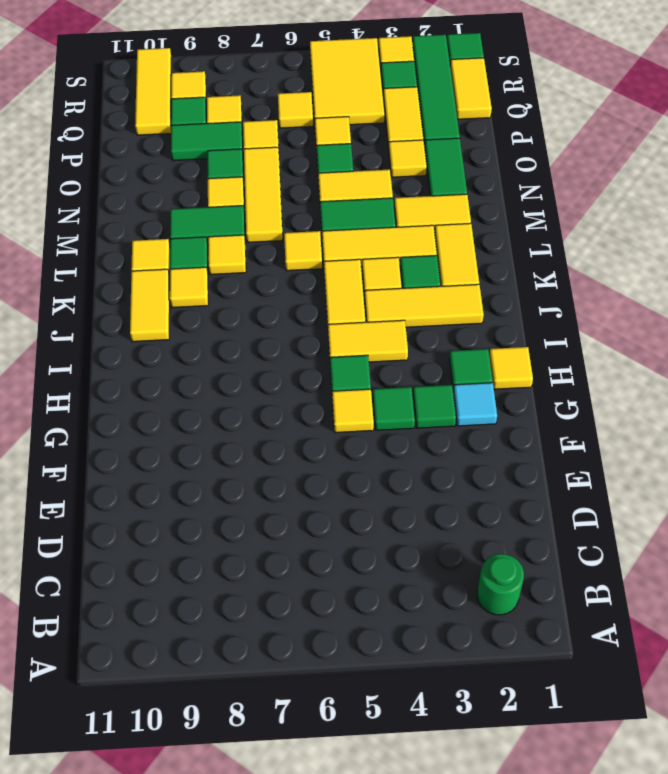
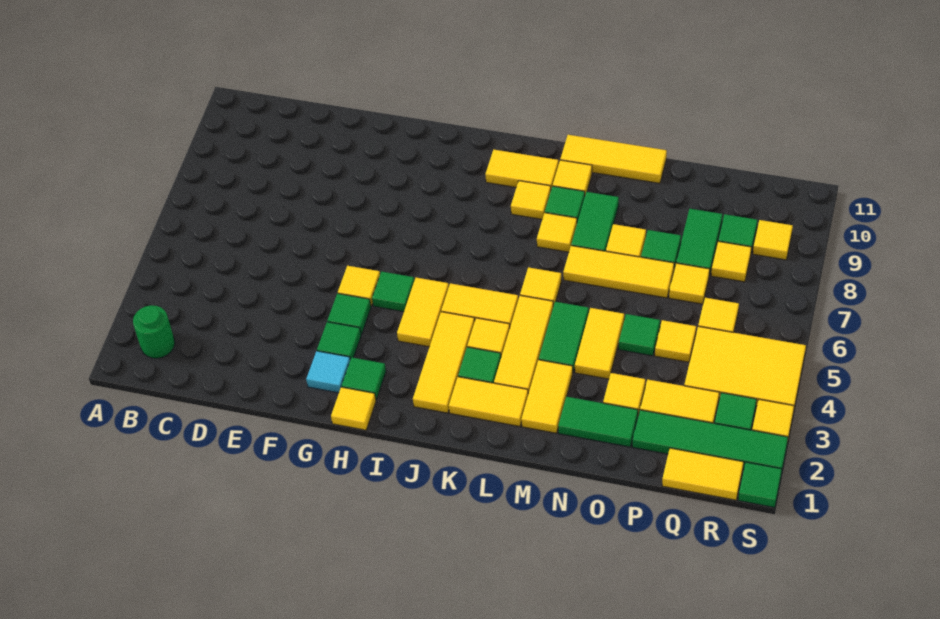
yellow tile Q10:S10 level 1 -> yellow tile L11:N11 level 1

